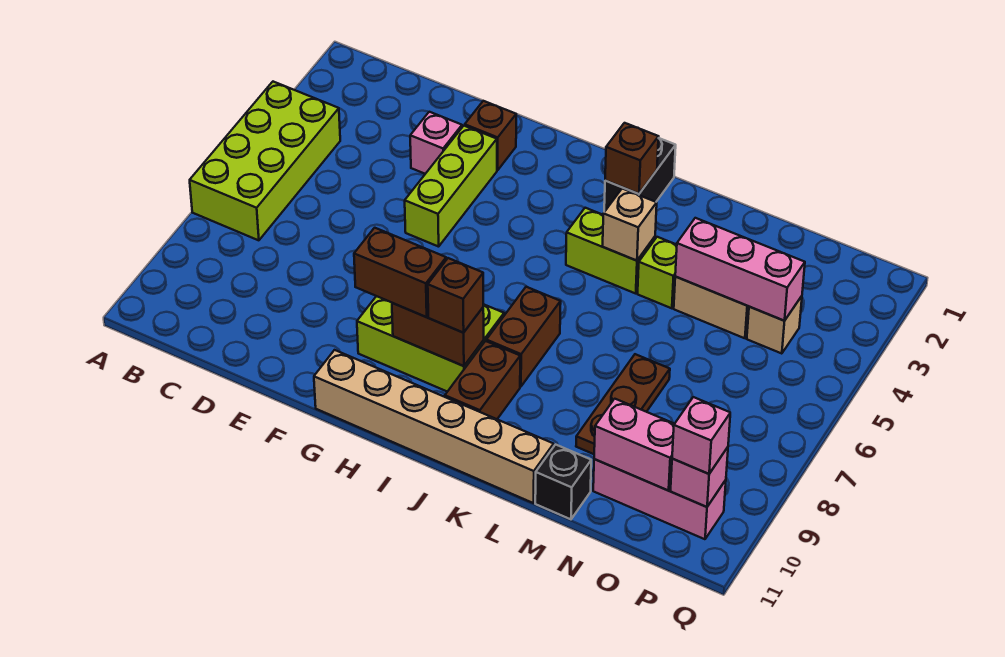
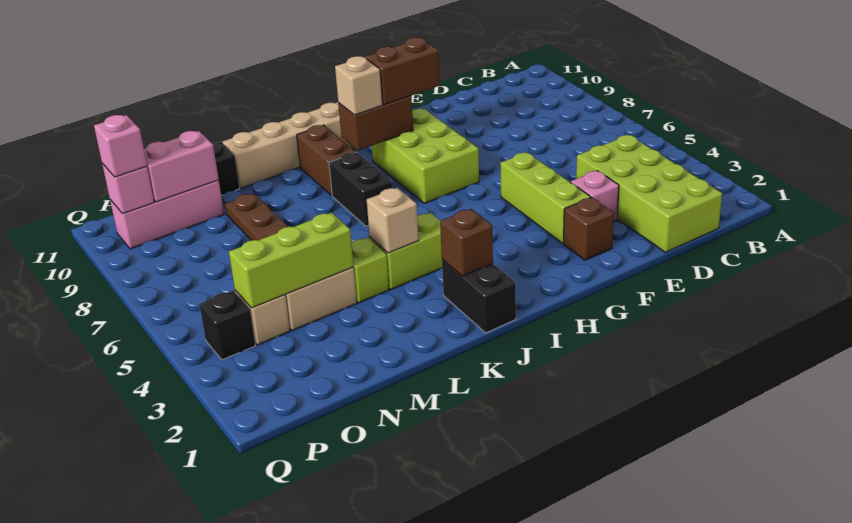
lime brick A4:B7 level 1 -> lime brick C1:D4 level 1
lime brick G8:I9 level 1 -> lime brick G7:H9 level 1
brown brick I9 level 3 -> tan brick I9 level 3
brown brick J7:J8 level 1 -> black brick J7:J8 level 1
pink brick M4:O4 level 2 -> lime brick M4:O4 level 2
none -> black brick P4 level 1

